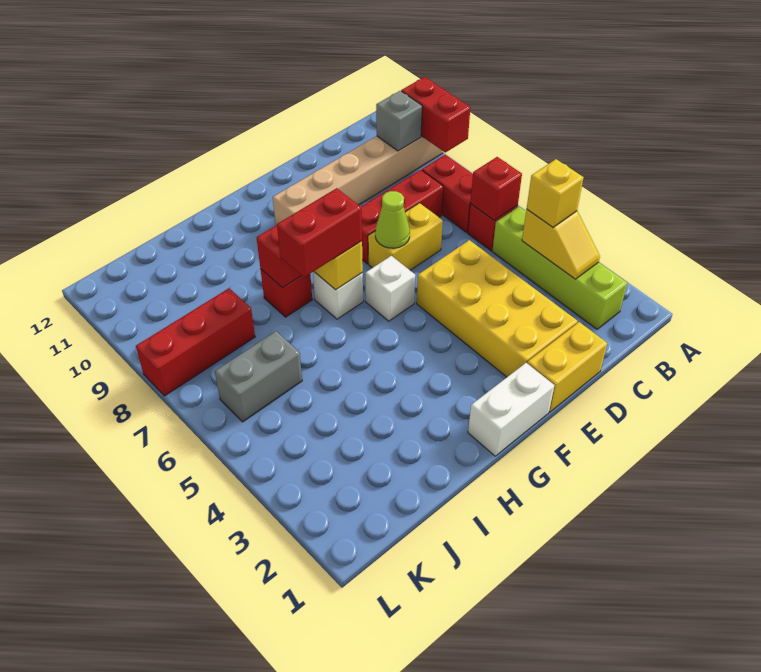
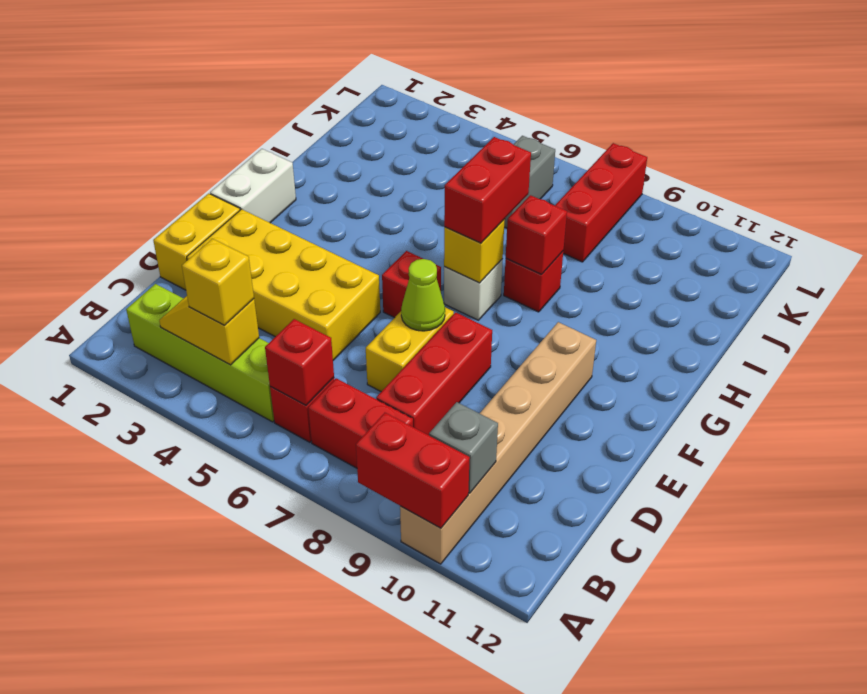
white brick F6 level 1 -> red brick F6 level 1

